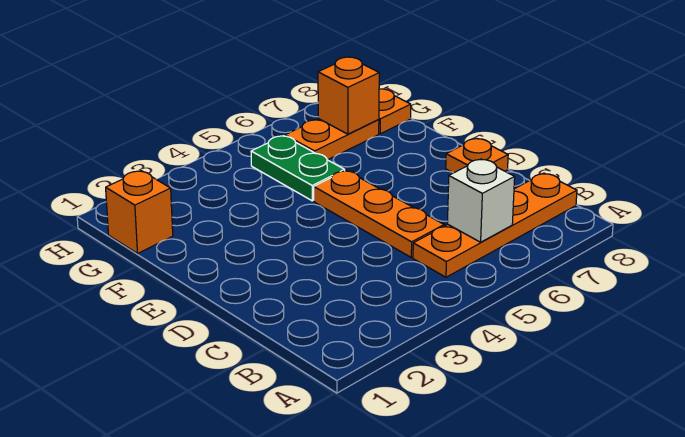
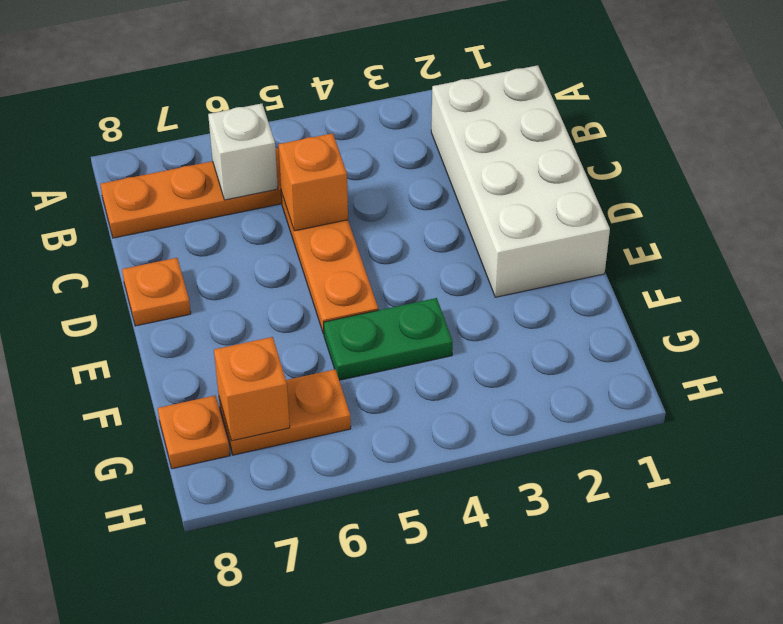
none -> white brick B1:E2 level 1
green plate F5:G5 level 1 -> green plate F4:F5 level 1
orange brick G1 level 1 -> orange brick C5 level 2

